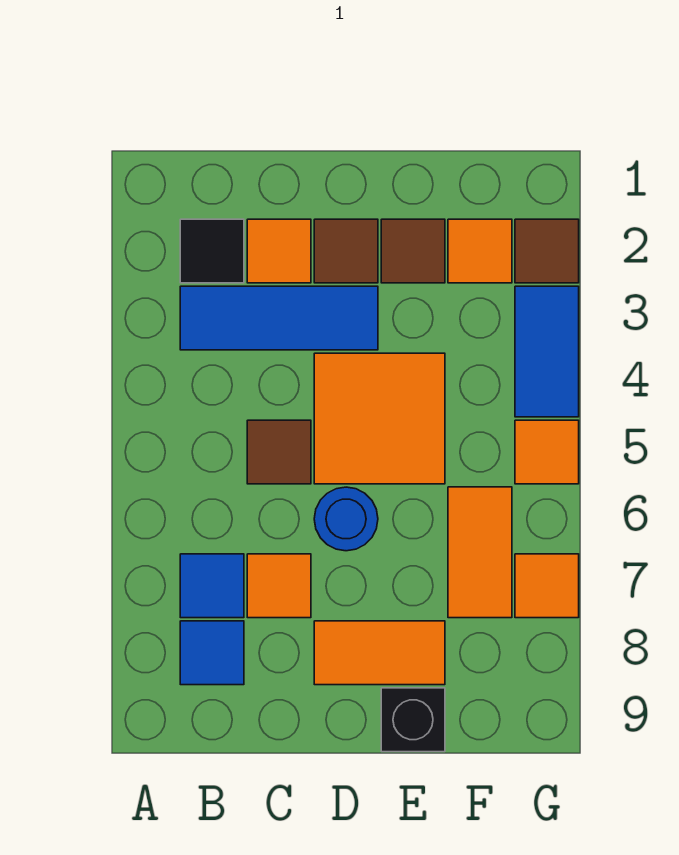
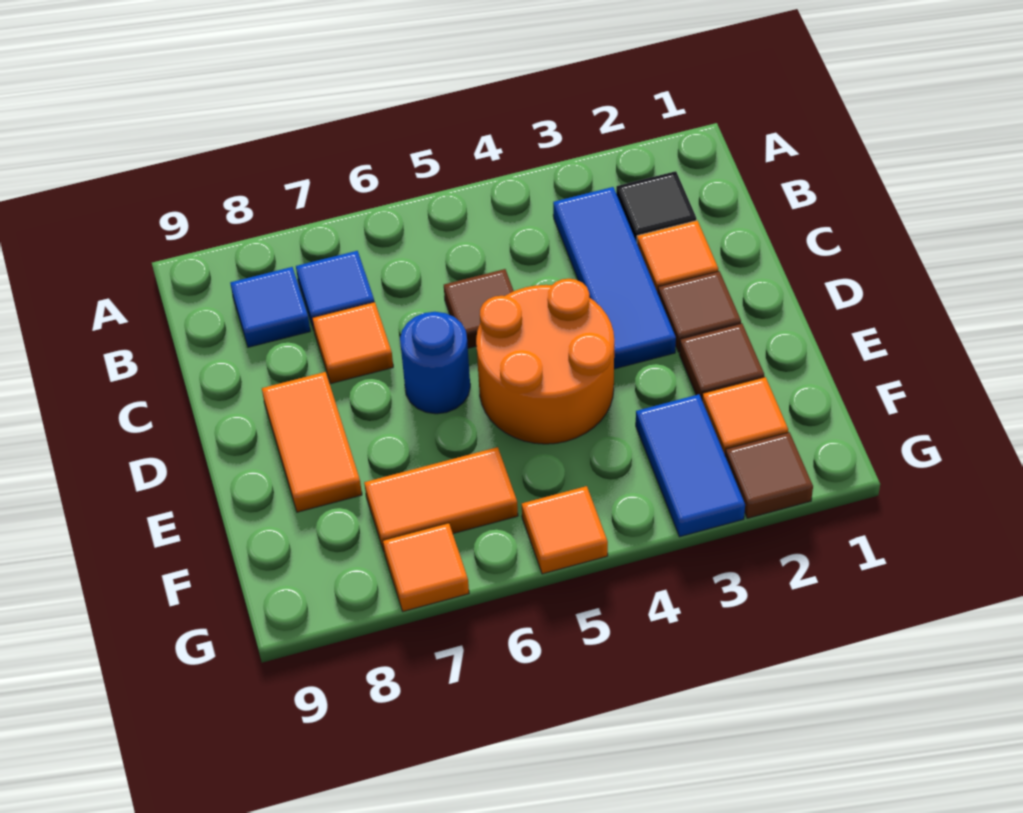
orange tile D4:E5 level 1 -> orange round brick D4:E5 level 1
black brick E9 level 1 -> none
blue tile G3:G4 level 1 -> blue tile F3:G3 level 1

